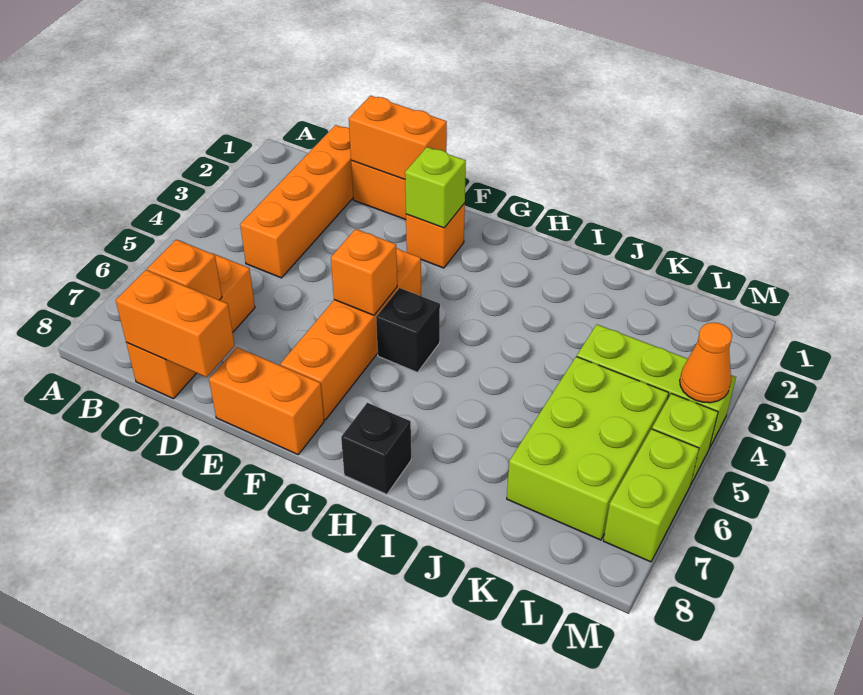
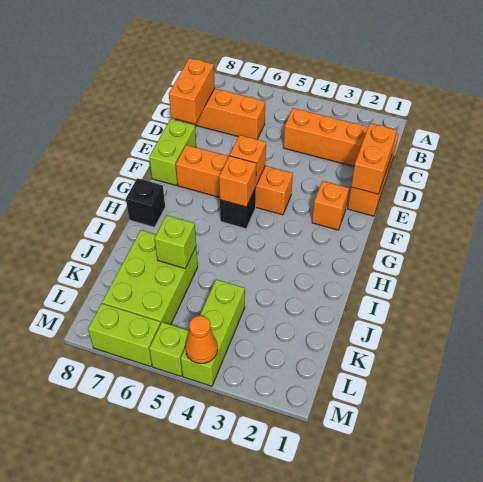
orange brick C7 level 2 -> orange brick G5 level 2
orange brick E8:F8 level 1 -> lime brick E8:F8 level 1
lime brick F2 level 2 -> lime brick J6 level 2
lime brick K5:L7 level 1 -> lime brick J6:L7 level 1

